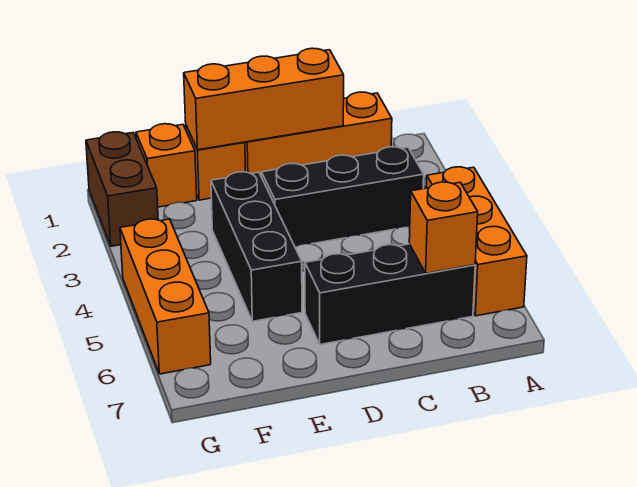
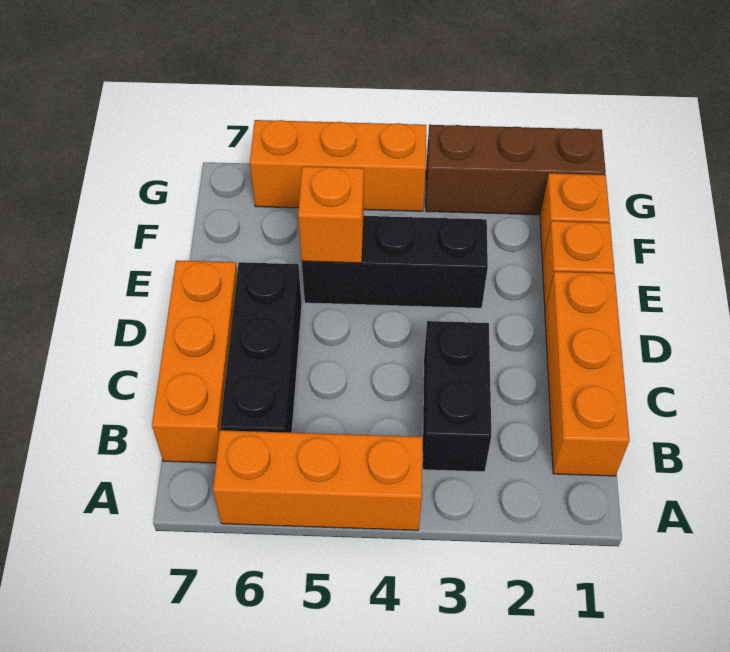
black brick B3:D3 level 1 -> black brick B3:C3 level 1
orange brick B6 level 2 -> orange brick E5 level 2
orange brick C1:E1 level 2 -> orange brick B7:D7 level 1
brown brick G1:G2 level 1 -> brown brick G1:G3 level 1

